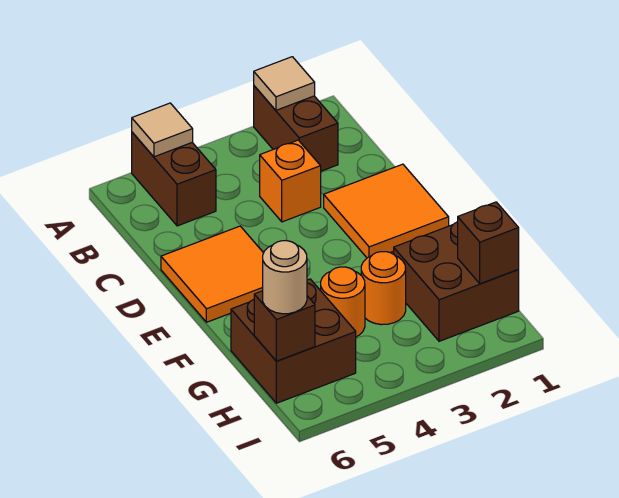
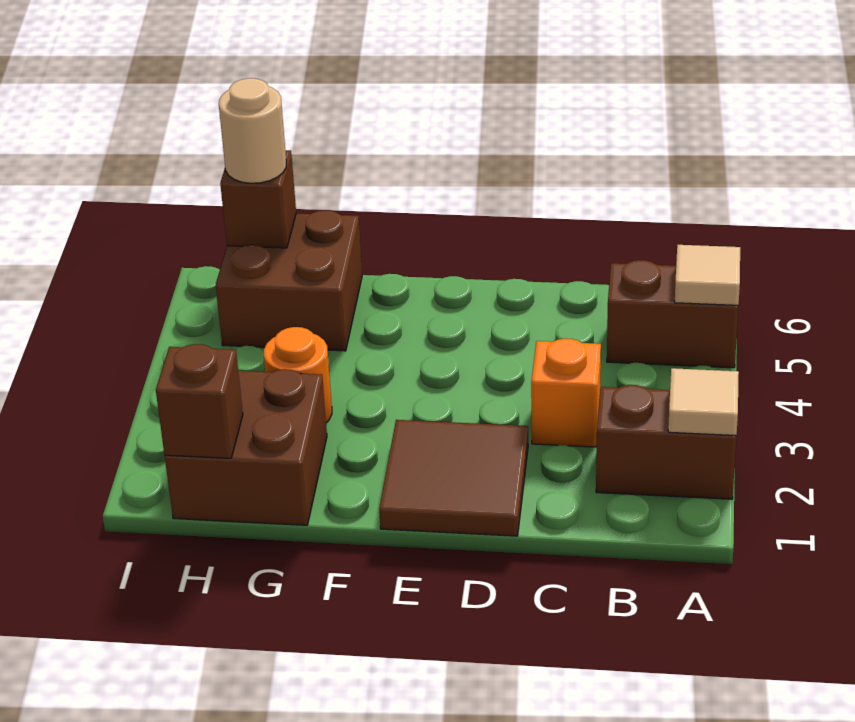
orange tile D1:E2 level 1 -> brown tile D1:E2 level 1
orange tile D5:E6 level 1 -> none
orange round brick G4 level 1 -> none

